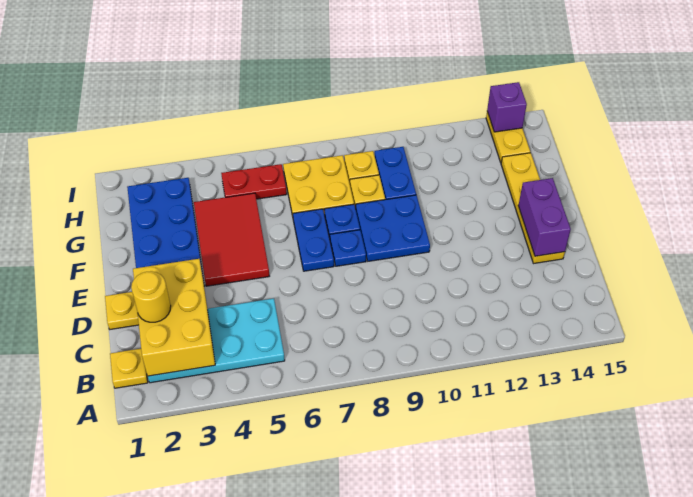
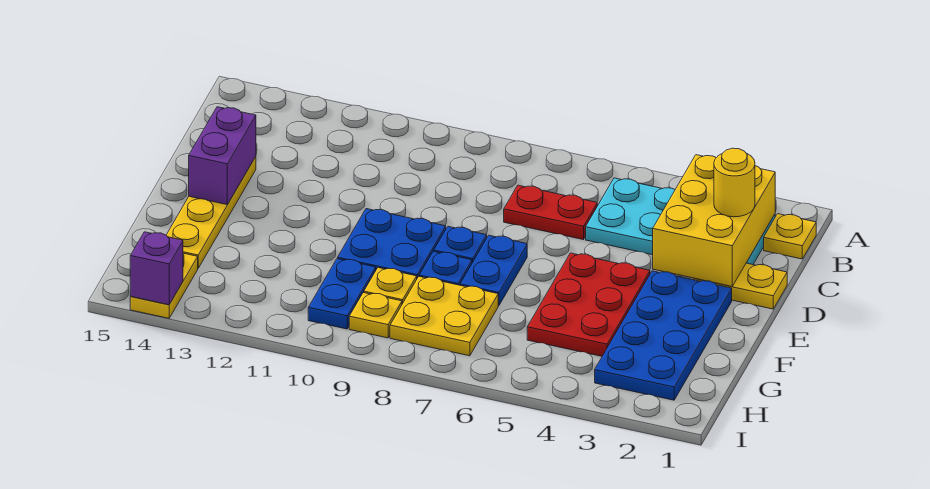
red tile E4:G5 level 1 -> red plate E4:G5 level 1
red plate H5:H6 level 1 -> red plate C6:C7 level 1

